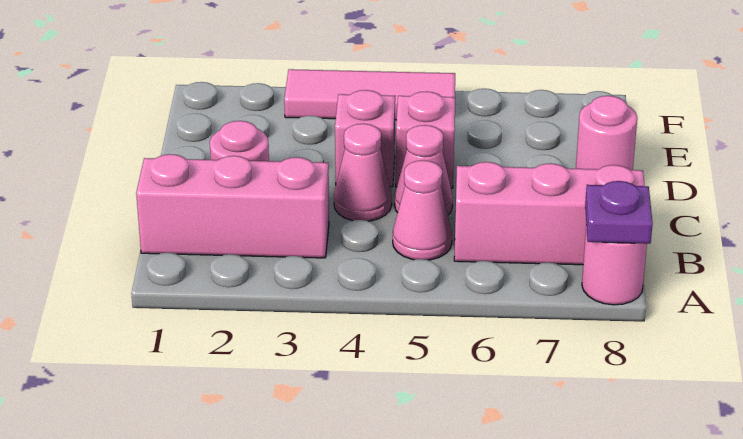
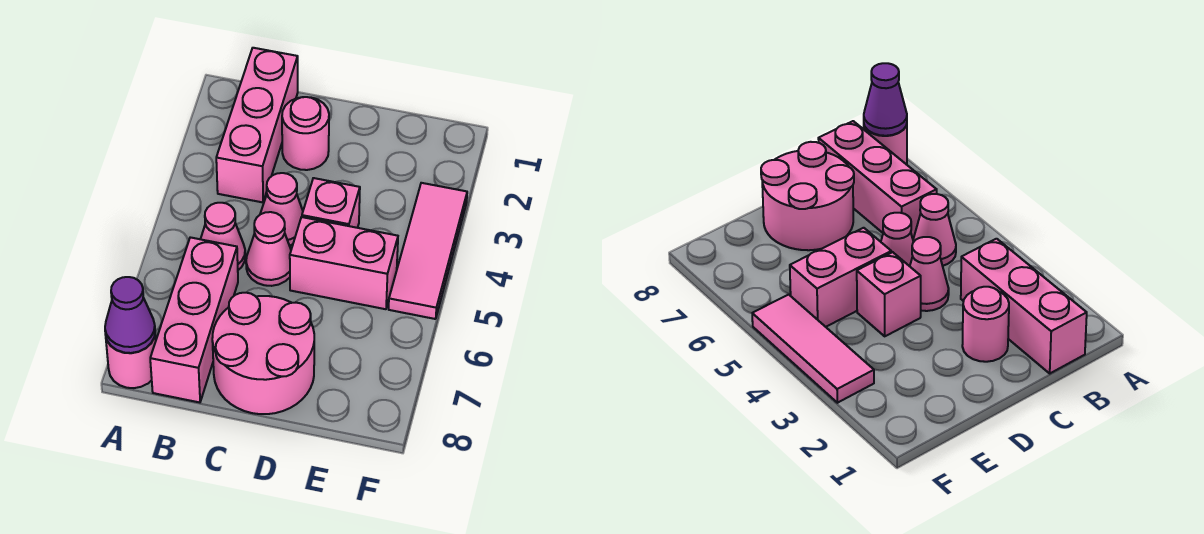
purple plate A8 level 2 -> purple cone A8 level 2
pink brick D5 level 1 -> pink brick D5:E5 level 1
pink round brick D8 level 1 -> pink round brick C7:D8 level 1

